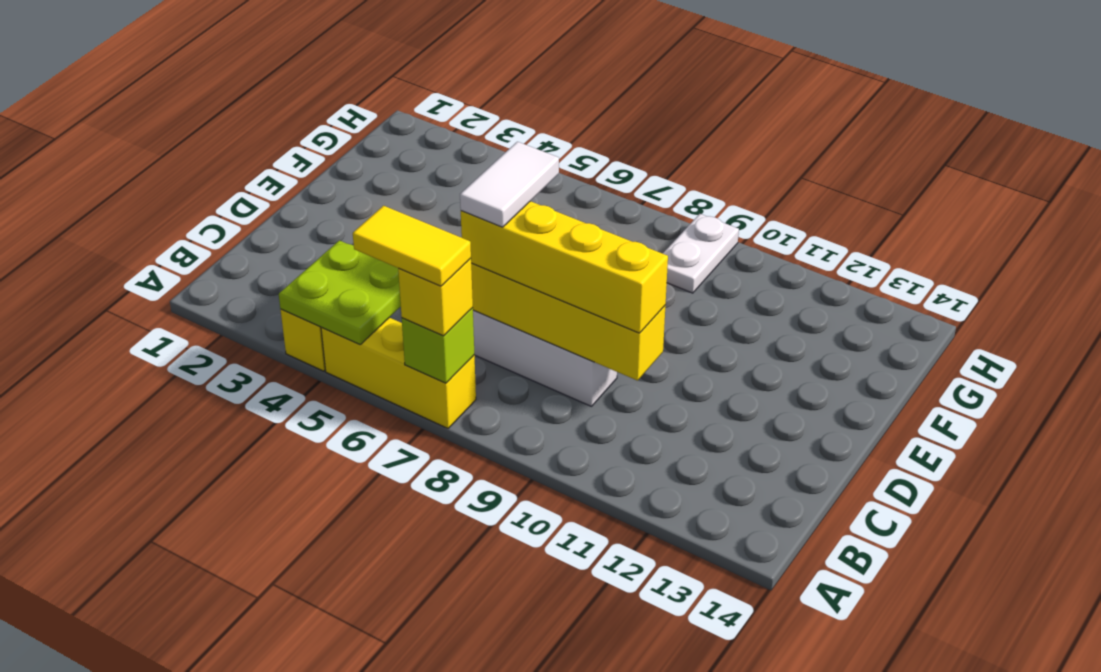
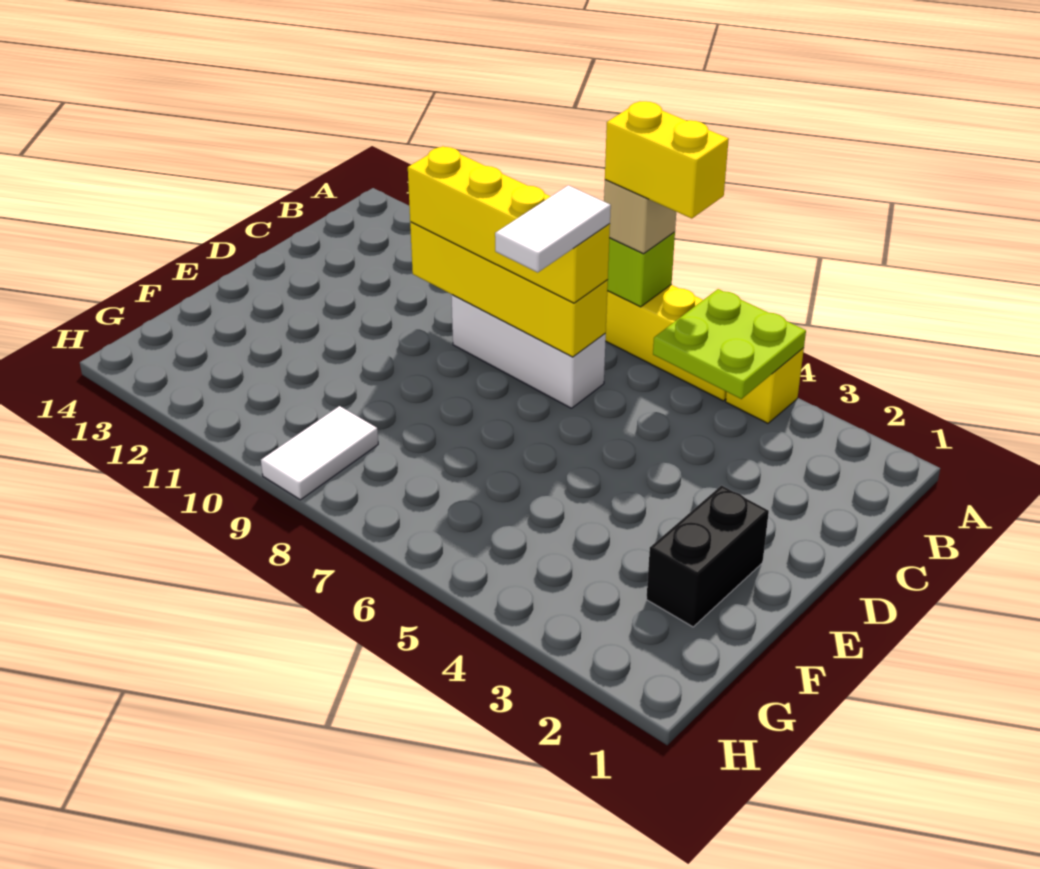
yellow tile A6:A7 level 4 -> yellow brick A6:A7 level 4
yellow brick A7 level 3 -> tan brick A7 level 3
none -> black brick E2:F2 level 1
white plate G9:H9 level 1 -> white tile G9:H9 level 1

